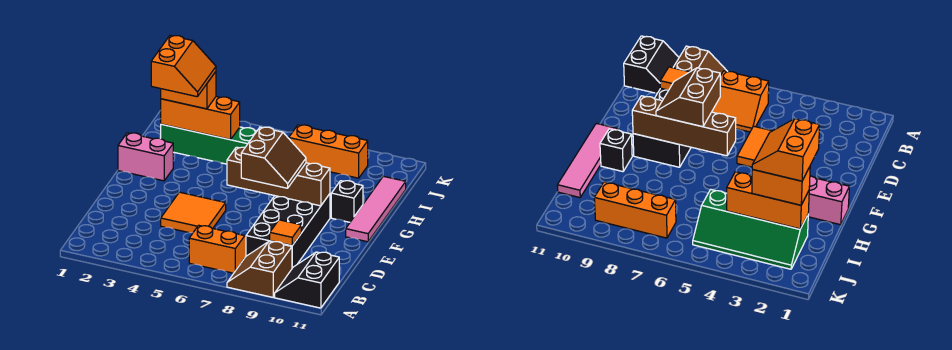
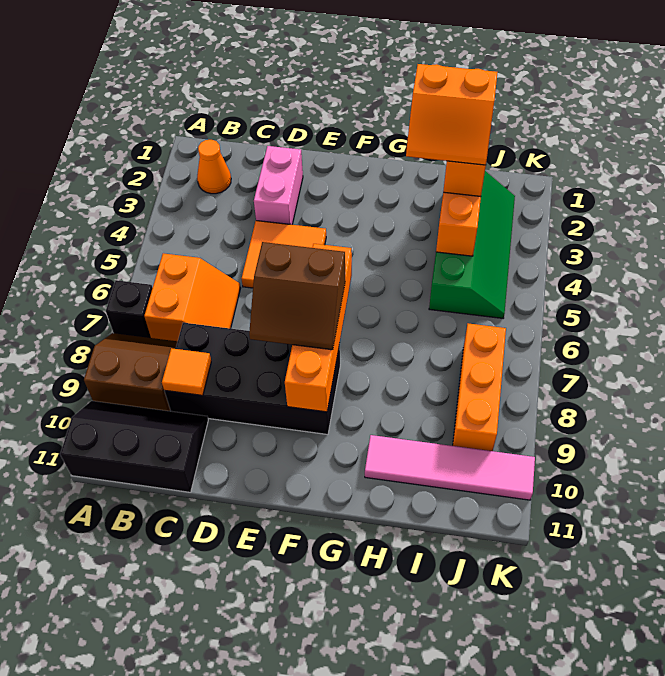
black slope A10:B11 level 1 top 11 -> black slope A10:C11 level 1 top 11
none -> orange cone B2 level 1
brown brick F6:F9 level 2 -> orange brick F6:F9 level 2
pink tile F11:I11 level 1 -> pink tile H10:K10 level 1
pink brick G1:G2 level 1 -> pink brick D2:D3 level 1
black brick G10 level 1 -> black brick A7 level 1

